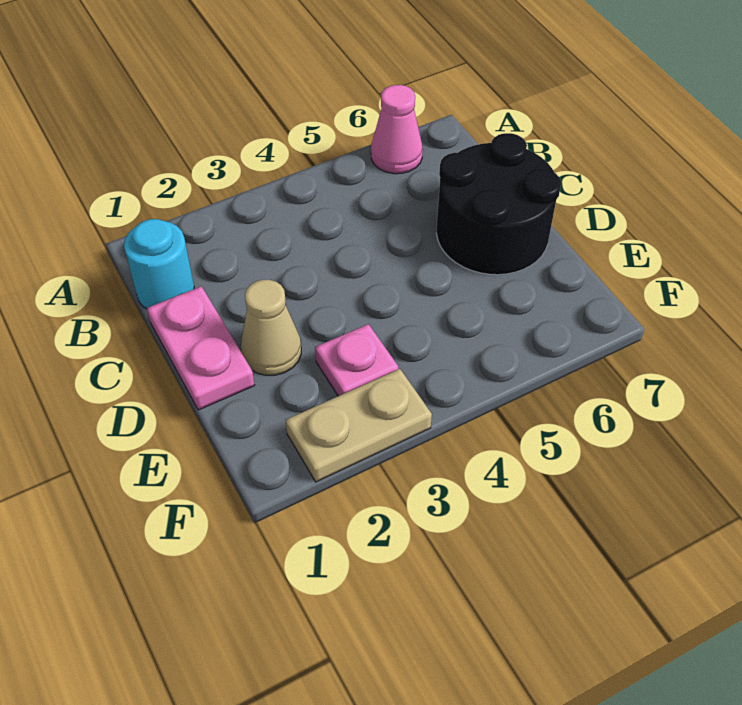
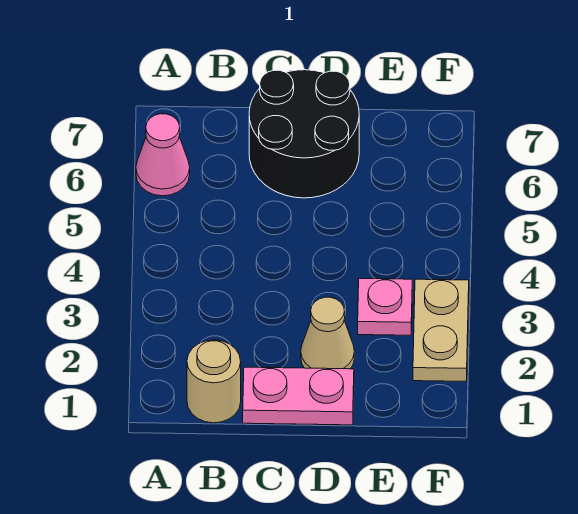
cyan round brick B1 level 1 -> tan round brick B1 level 1

